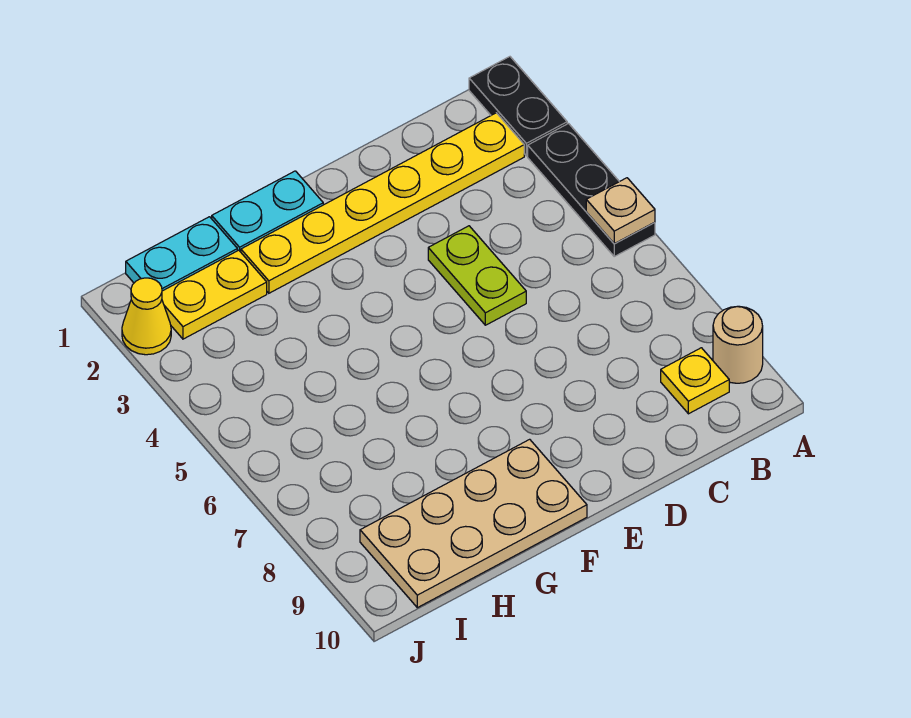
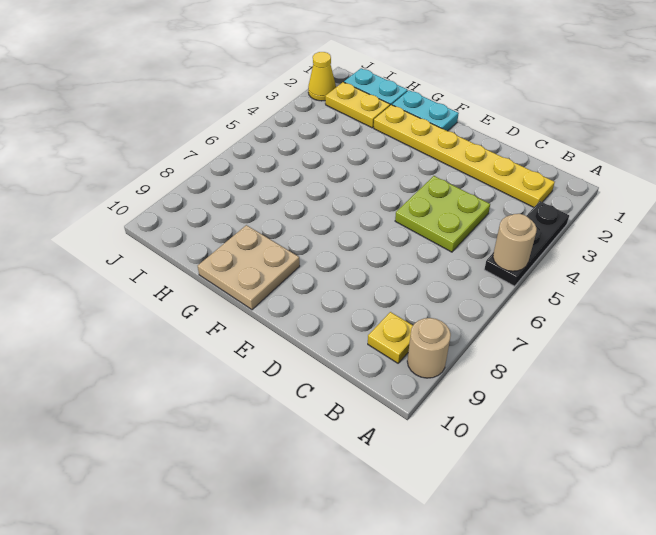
black plate A1:A2 level 1 -> none
tan plate A5 level 2 -> tan round brick A5 level 2
lime plate D4:D5 level 1 -> lime plate C4:D5 level 1
tan plate F9:I10 level 1 -> tan plate F9:G10 level 1

